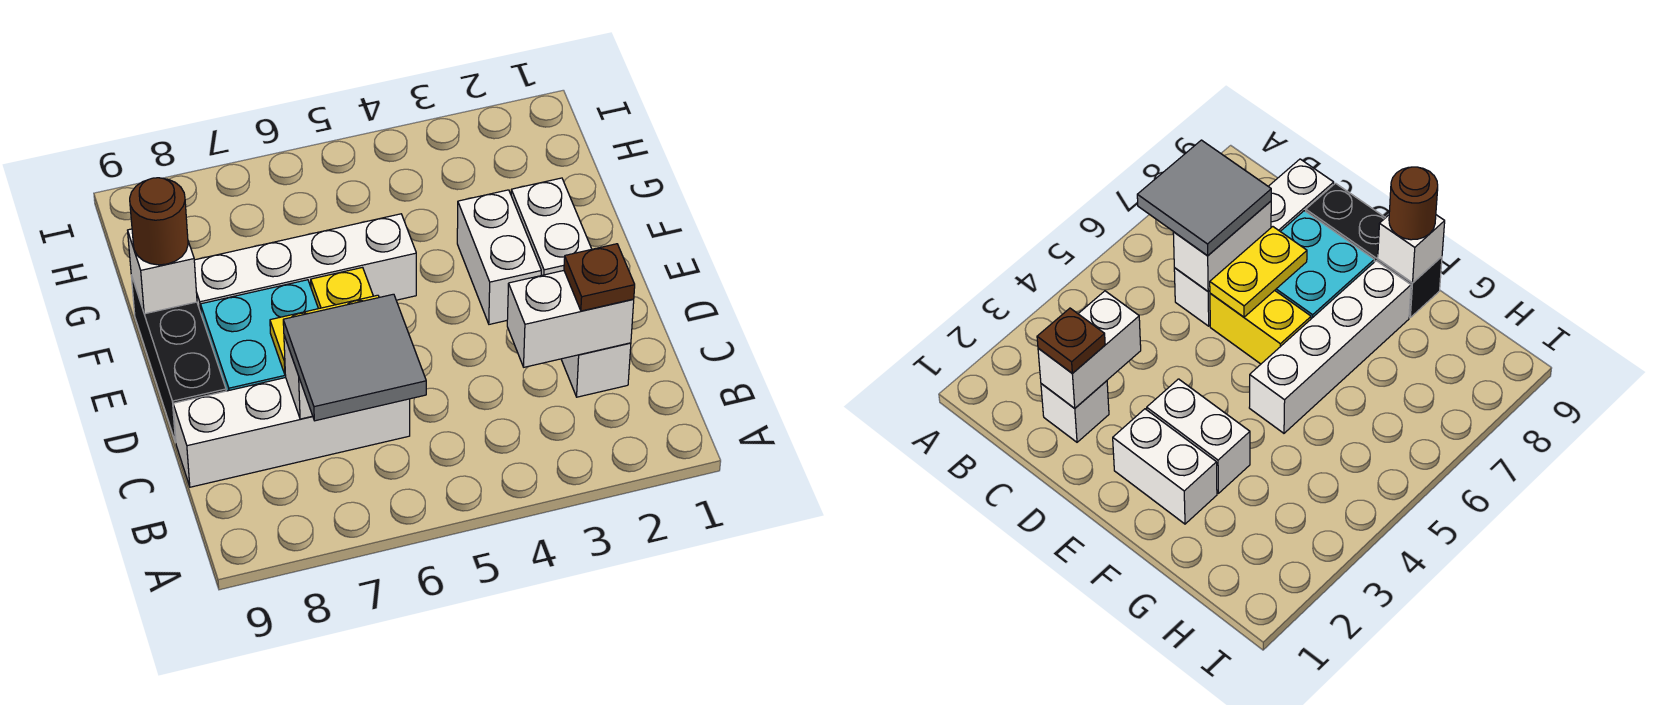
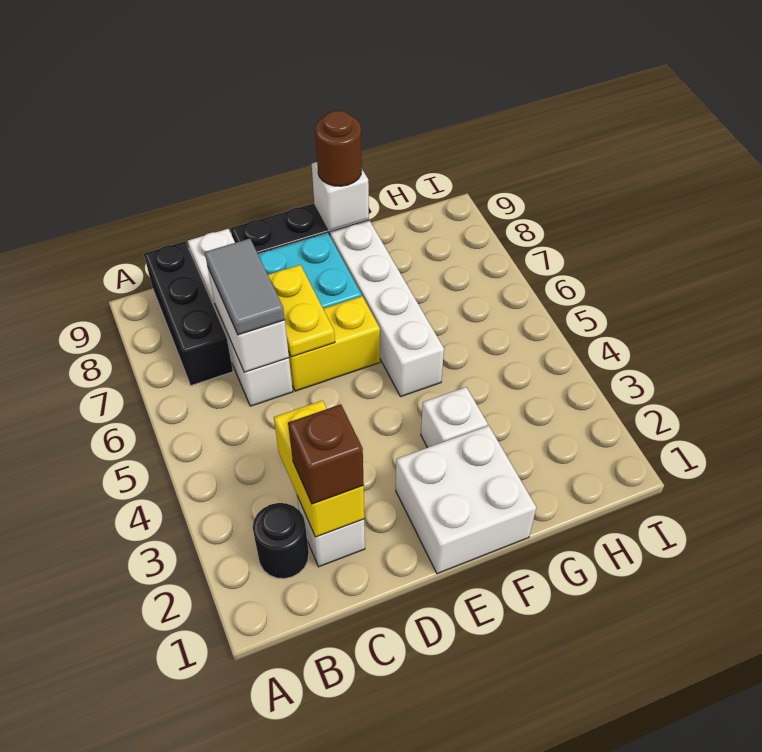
none -> black round brick B2 level 1
grey tile B6:C7 level 3 -> grey tile C6:C7 level 3
none -> black brick B7:B9 level 1
white brick C2:C3 level 2 -> yellow brick C2:C3 level 2
brown plate C2 level 3 -> brown brick C2 level 3
white brick E2:F2 level 1 -> white brick E1:F2 level 1
white brick E3:F3 level 1 -> white brick F3 level 1

